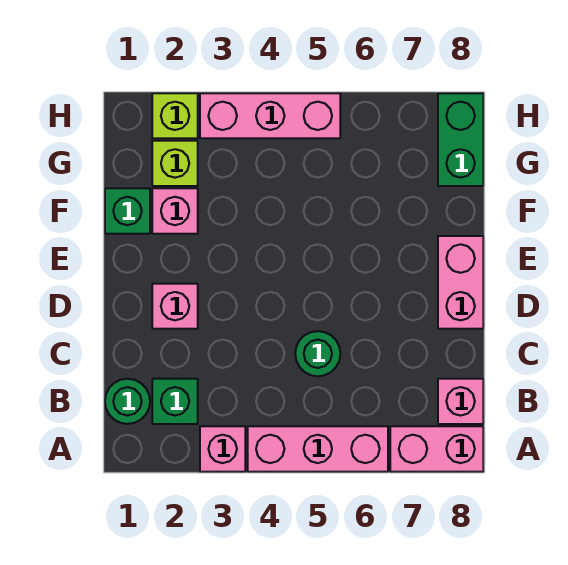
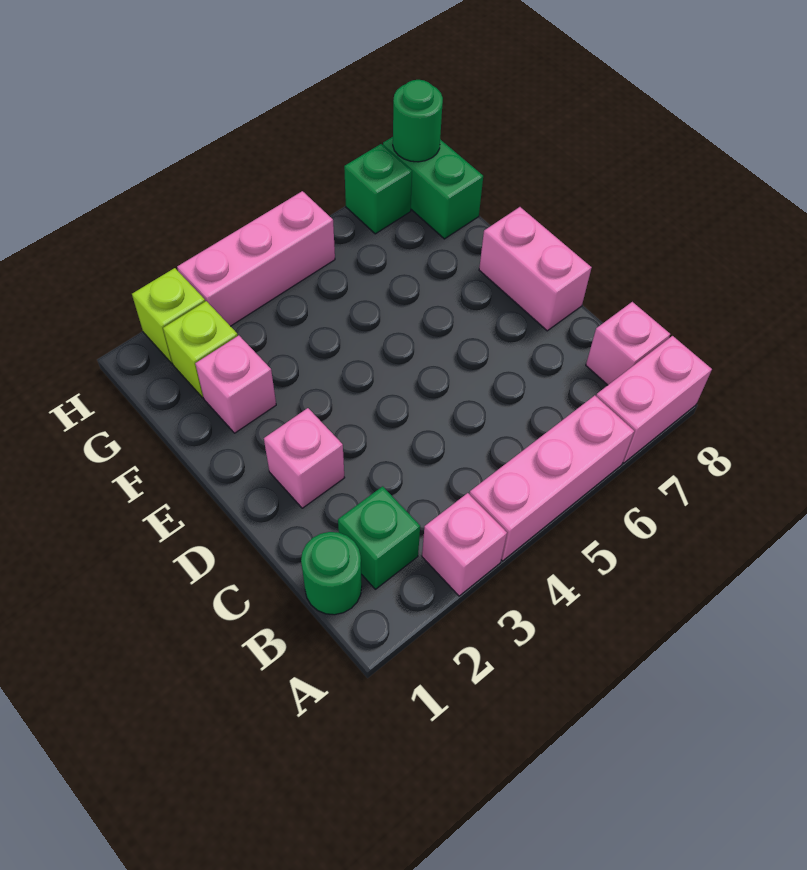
green round brick C5 level 1 -> green round brick H8 level 2
green brick F1 level 1 -> green brick H7 level 1

